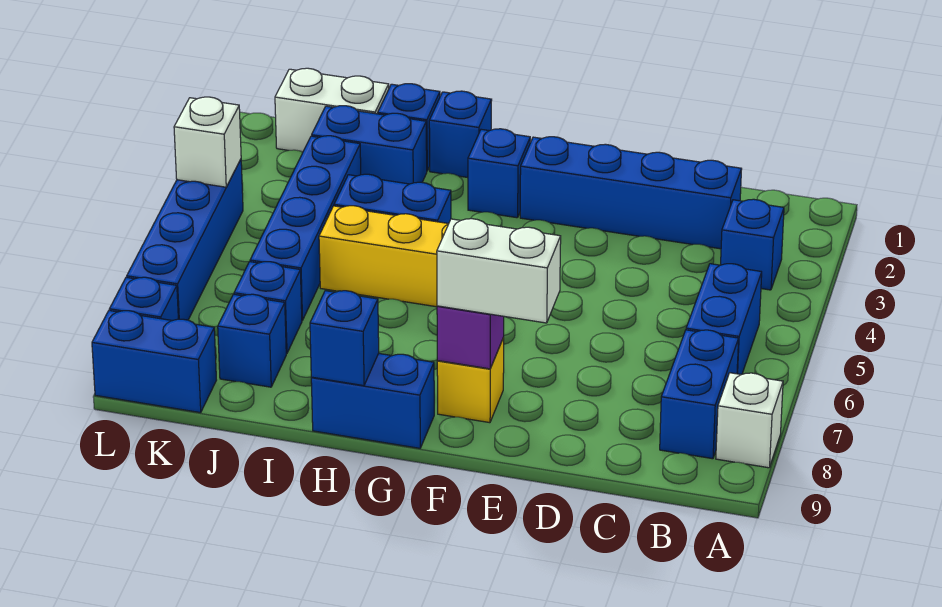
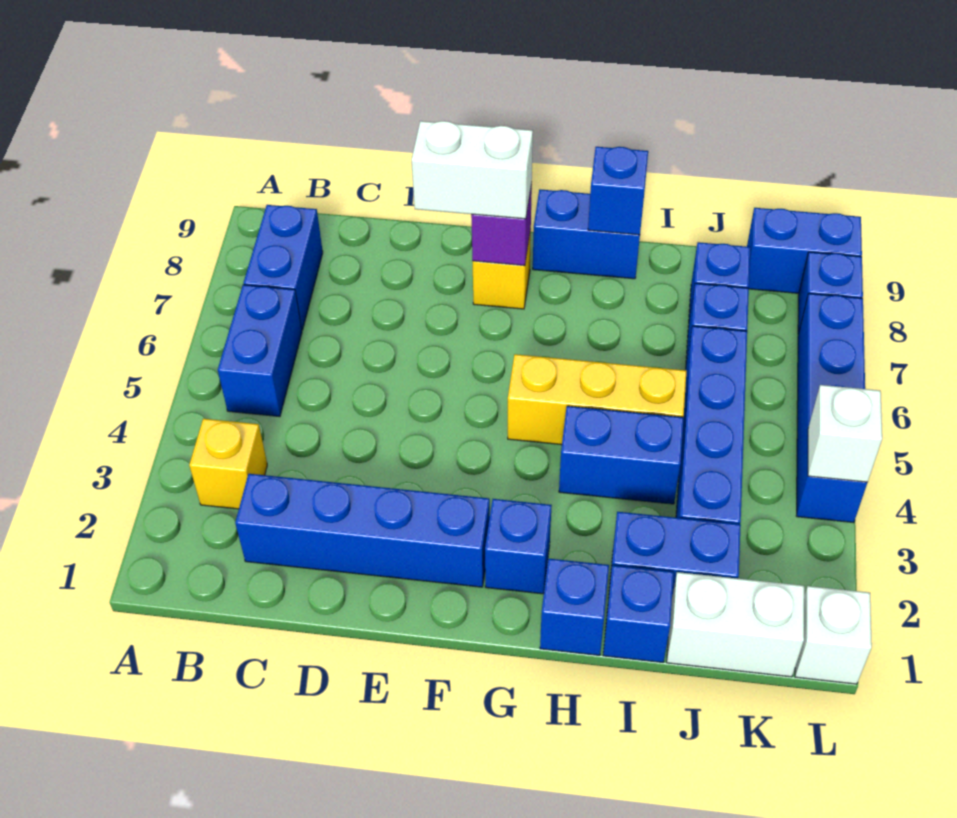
white brick A8 level 1 -> white brick L1 level 1
blue brick B3 level 1 -> yellow brick B3 level 1

